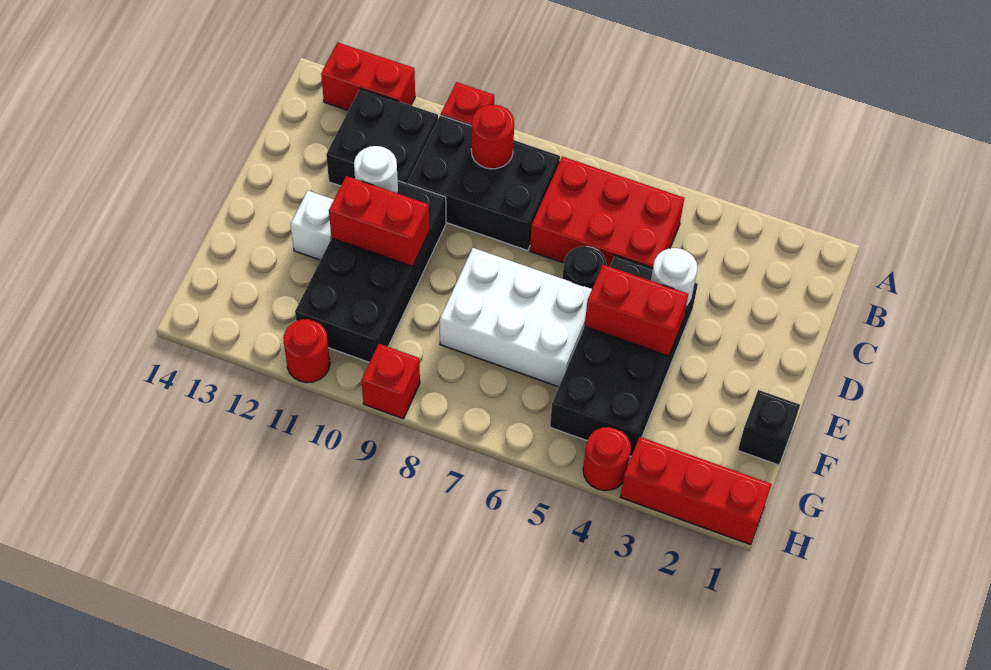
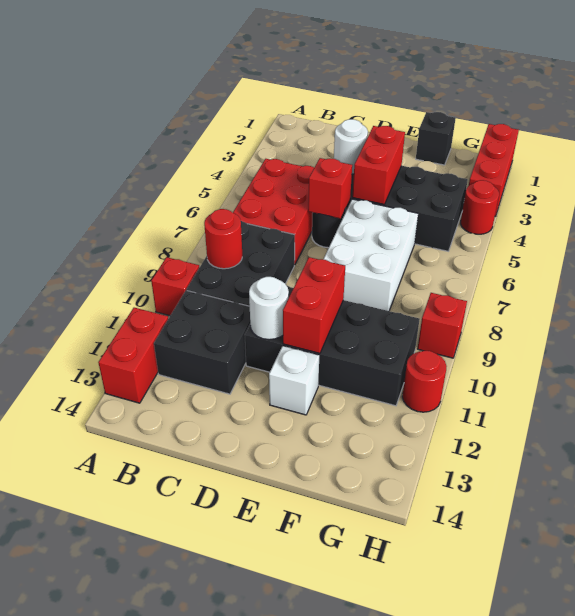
none -> red brick D6 level 2

